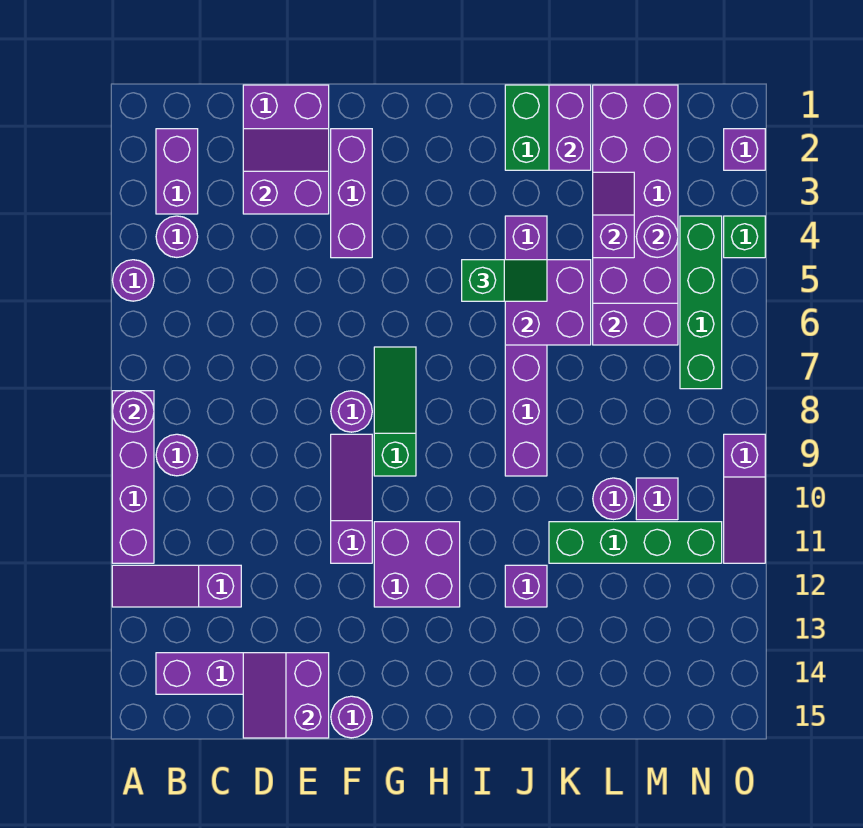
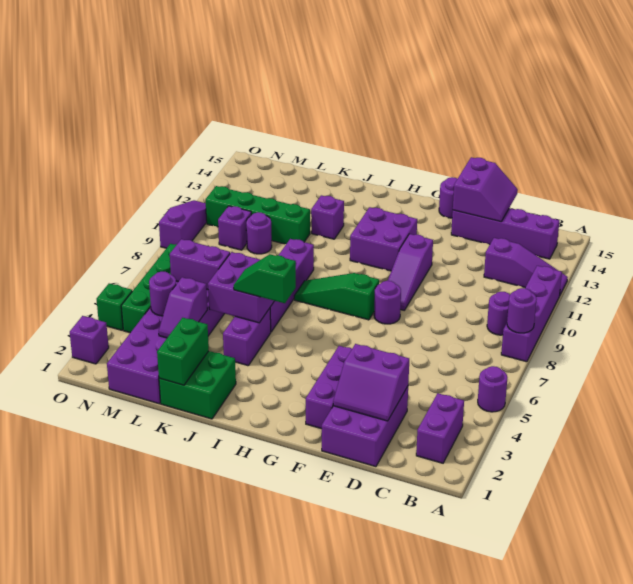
purple round brick B4 level 1 -> none
green slope G7:G9 level 1 top 9 -> green slope G8:I8 level 1 top G
purple brick K1:K2 level 2 -> green brick K1:K2 level 2

